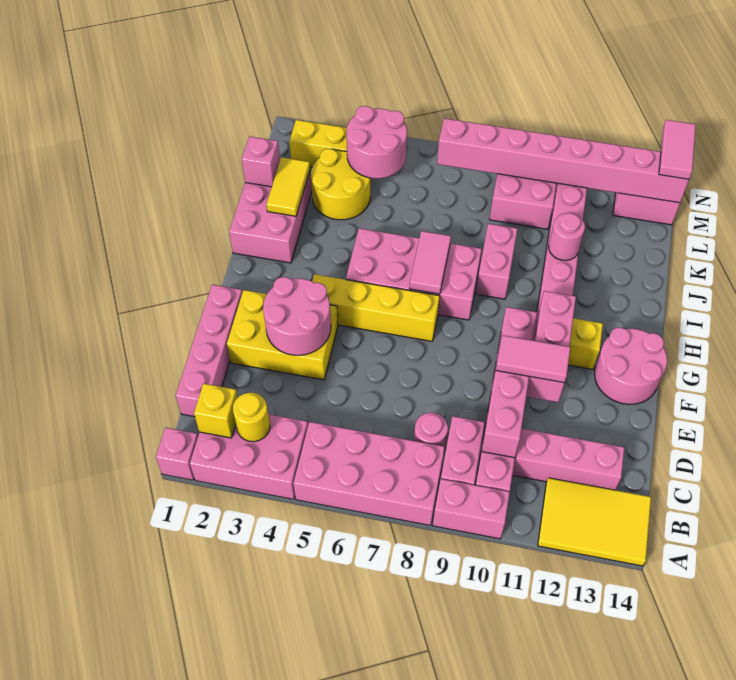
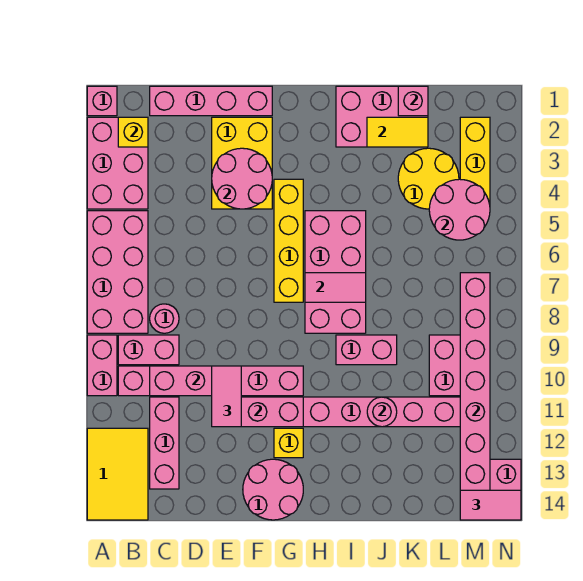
yellow round brick B3 level 2 -> none

